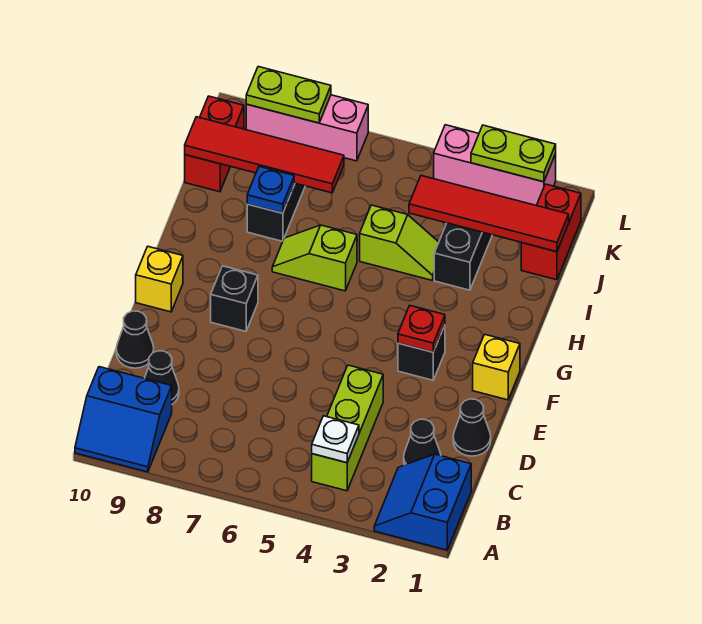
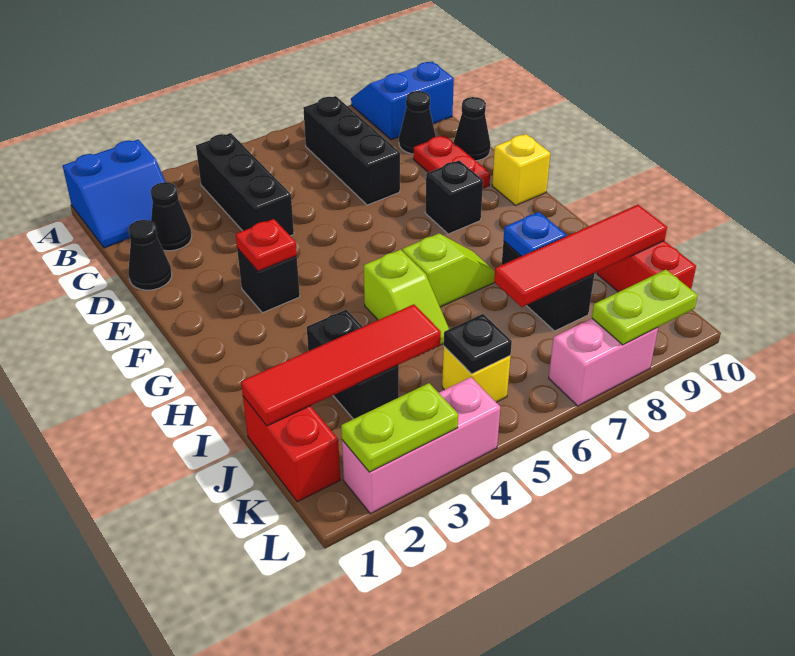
blue slope A1:B2 level 1 top 1 -> blue slope A1:B2 level 1 top A
lime brick B4:D4 level 1 -> black brick B4:D4 level 1
white plate B4 level 2 -> none
none -> black brick B7:D7 level 1
none -> red plate D9:E9 level 1
yellow brick F1 level 1 -> yellow brick K5 level 1
lime slope I4:I5 level 1 top 5 -> lime slope H5:I5 level 1 top H
none -> black plate K5 level 2
pink brick L7:L9 level 1 -> pink brick L7:L8 level 1

